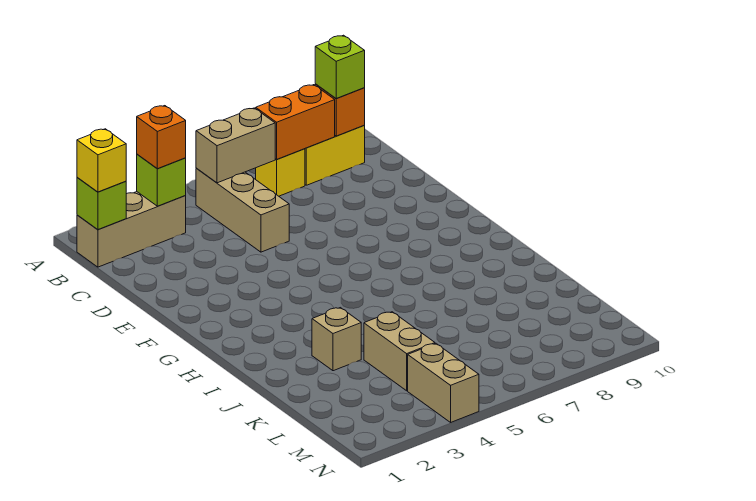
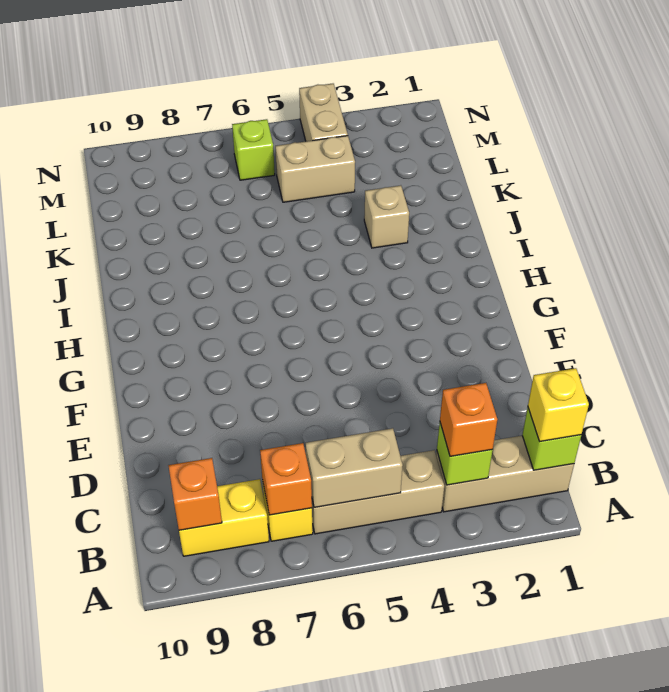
tan brick B5:D5 level 1 -> tan brick B4:B6 level 1
orange brick B7:B8 level 2 -> orange brick B7 level 2
lime brick B9 level 3 -> lime brick M6 level 1
tan brick K4:L4 level 1 -> tan brick L4:L5 level 1

